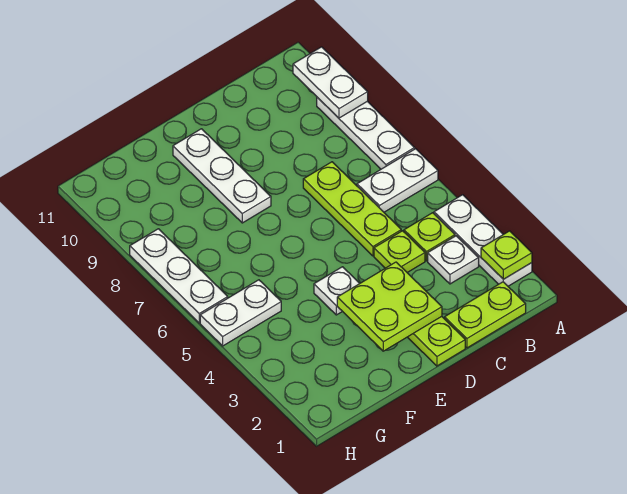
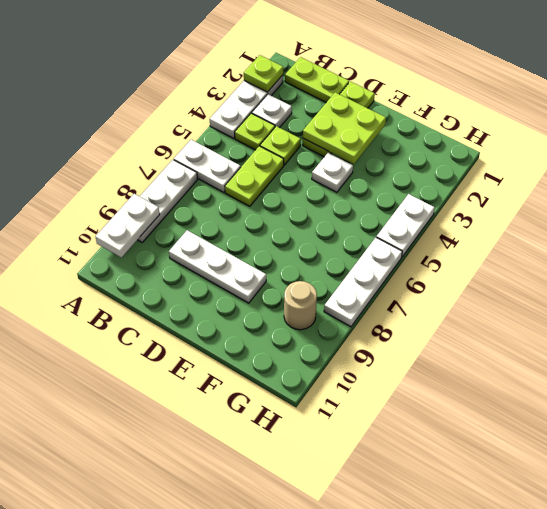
lime plate C5:C7 level 1 -> lime plate C5:C6 level 1
white plate E8:E10 level 1 -> white plate C9:E9 level 1
white plate G5:H5 level 1 -> white plate H4:H5 level 1
none -> tan round brick G9 level 1

